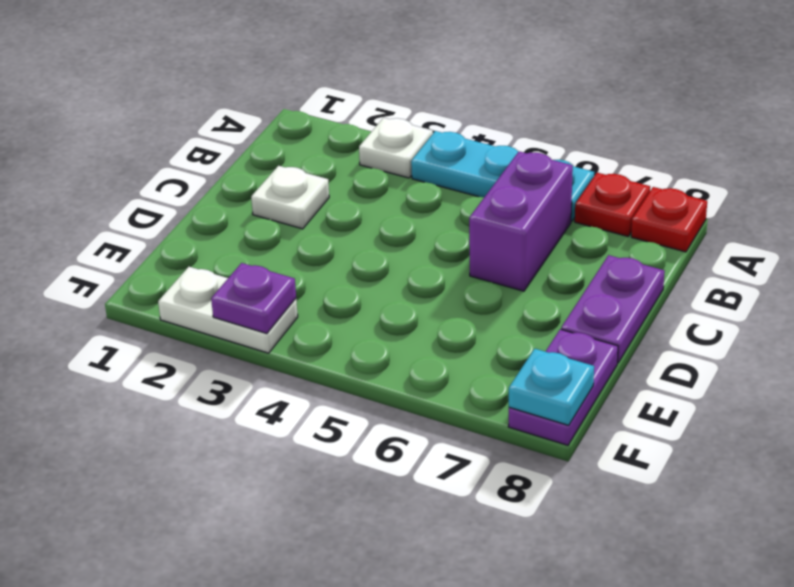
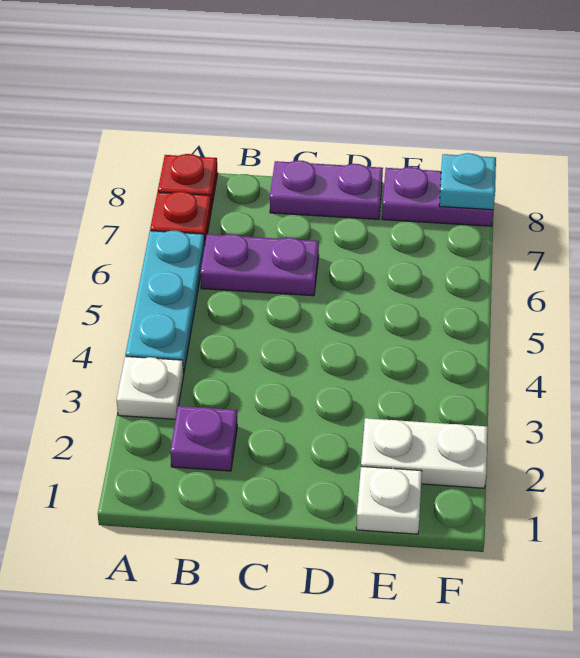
purple brick B6:C6 level 1 -> purple plate B6:C6 level 1
white plate C2 level 1 -> white plate E1 level 1
white plate F2:F3 level 1 -> white plate E2:F2 level 1
purple plate F3 level 2 -> purple plate B2 level 1

